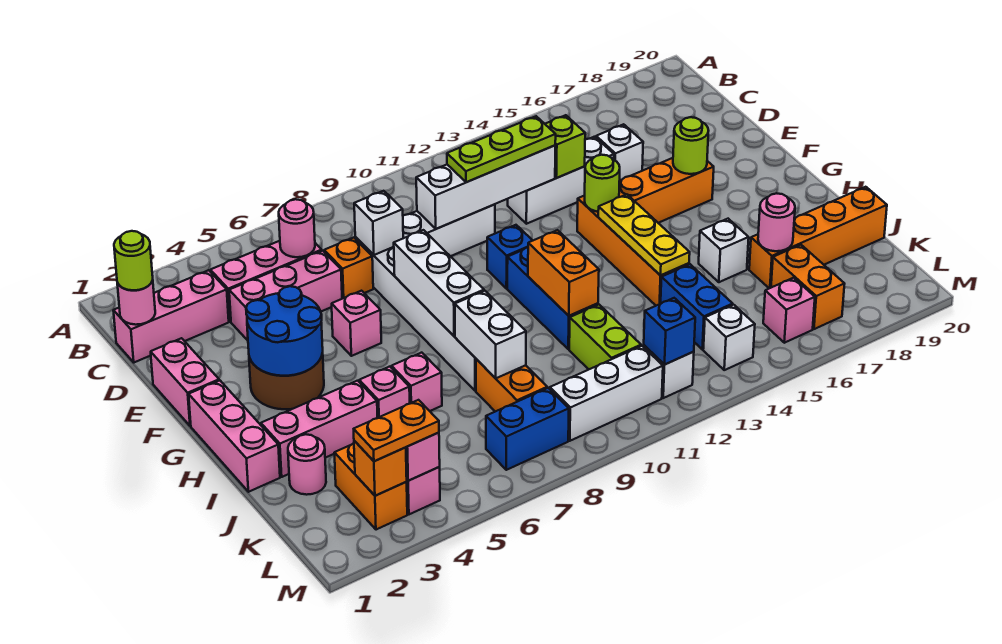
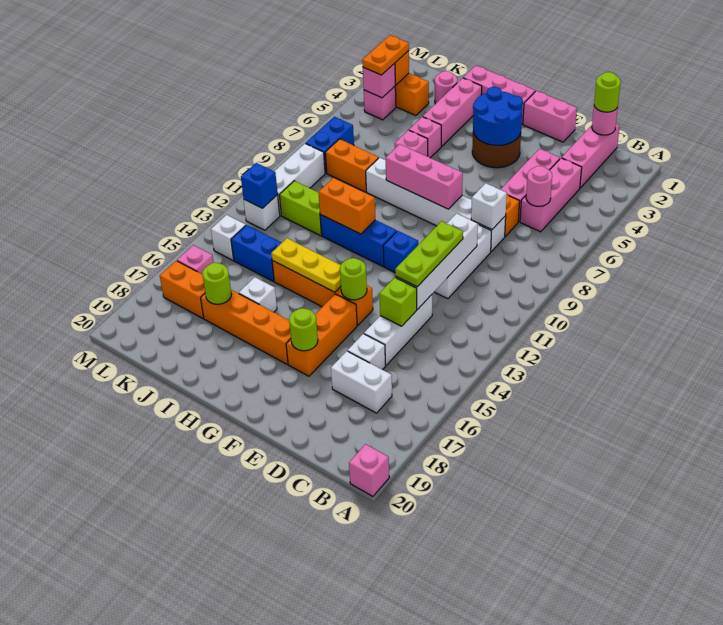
pink brick F6 level 1 -> pink brick A20 level 1
white brick F8:H8 level 2 -> pink brick F8:H8 level 2
white brick I8:J8 level 2 -> white brick C17:D17 level 1
orange brick J17:J20 level 1 -> orange brick G17:J17 level 1
pink round brick J17 level 2 -> lime round brick J17 level 2

